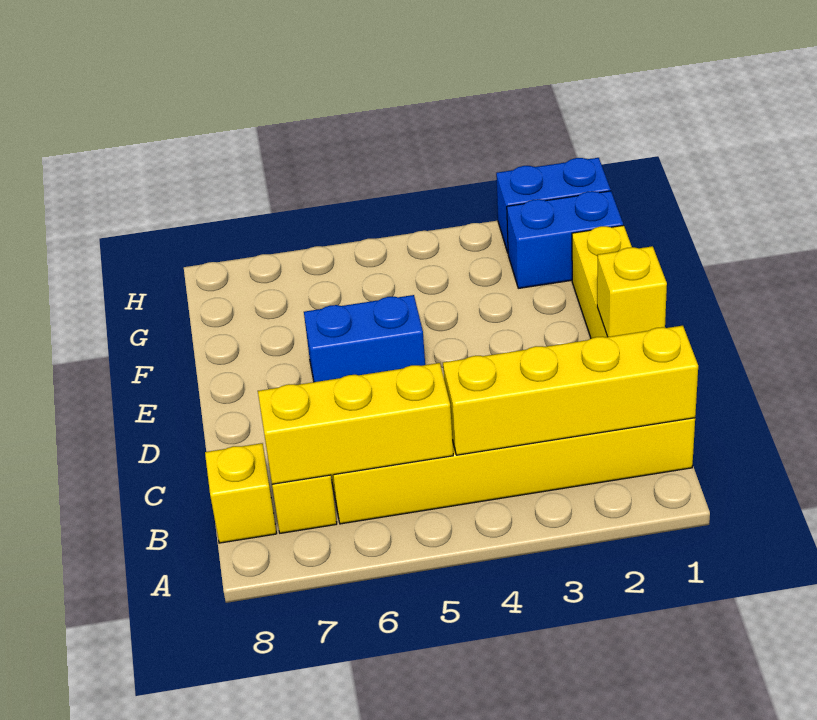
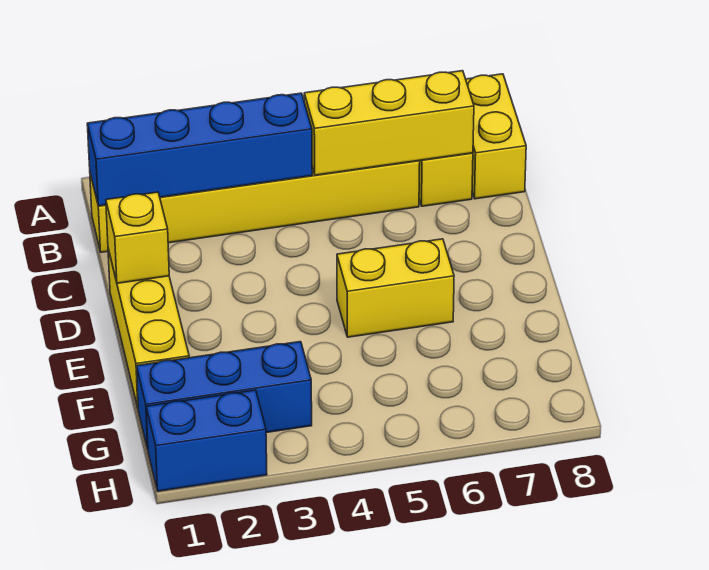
yellow brick B1:B4 level 2 -> blue brick B1:B4 level 2
yellow brick B8 level 1 -> yellow brick A8:B8 level 1
blue brick E5:E6 level 1 -> yellow brick E5:E6 level 1
blue brick G1:G2 level 1 -> blue brick G1:G3 level 1

